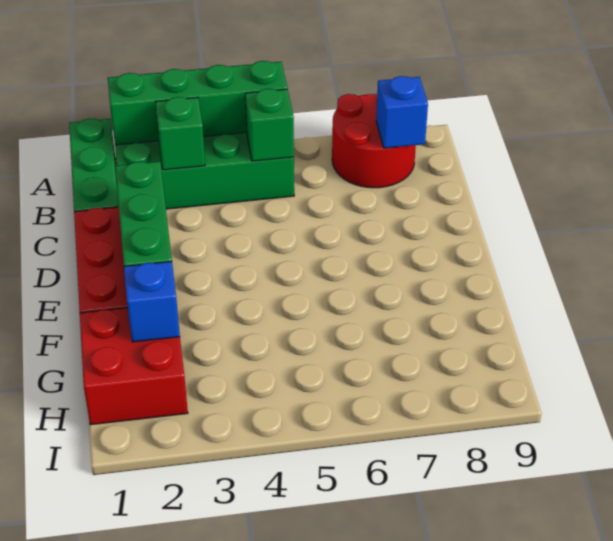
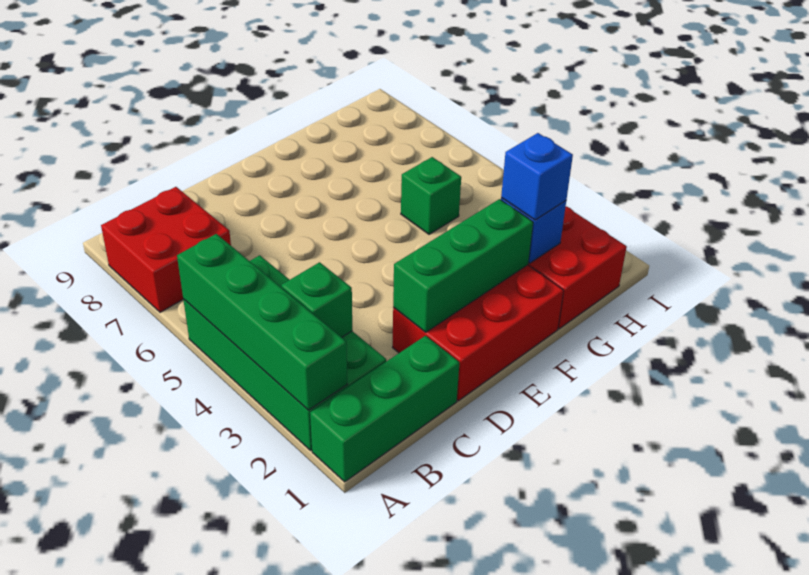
red round brick A7:B8 level 1 -> red brick A7:B8 level 1
green brick B5 level 2 -> green brick G5 level 1
blue brick B8 level 2 -> blue brick G2 level 3

